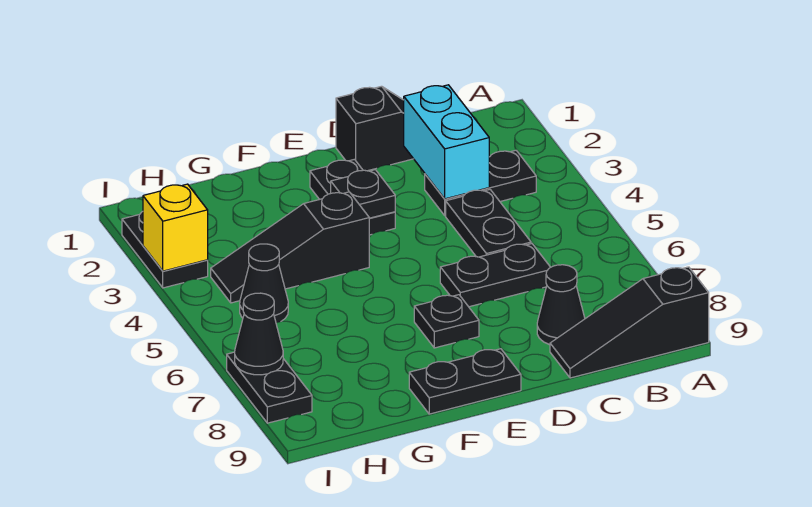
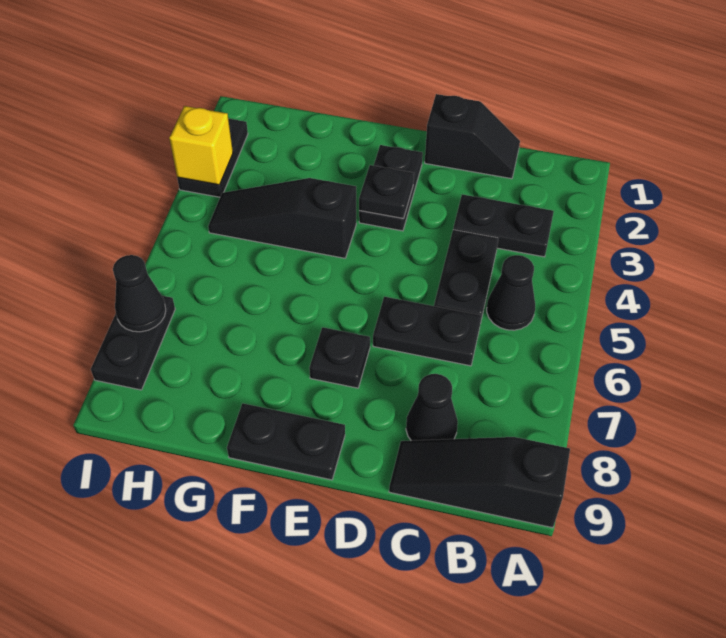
cyan brick C2:C3 level 2 -> none
black cone H5 level 1 -> black cone B5 level 1

